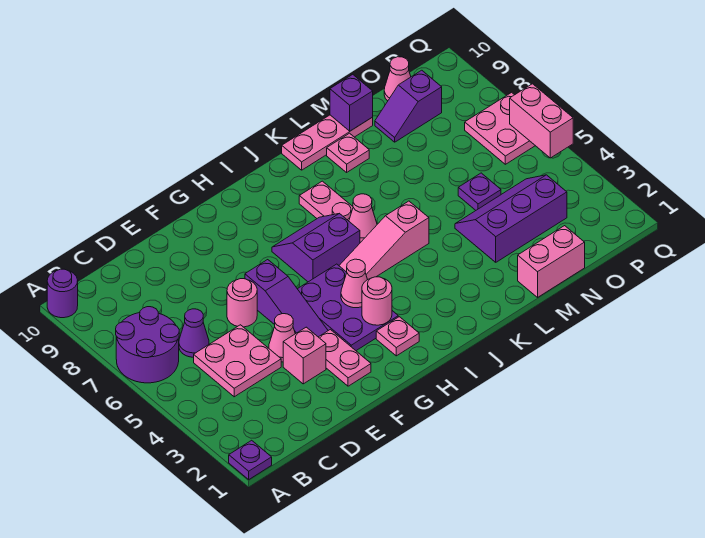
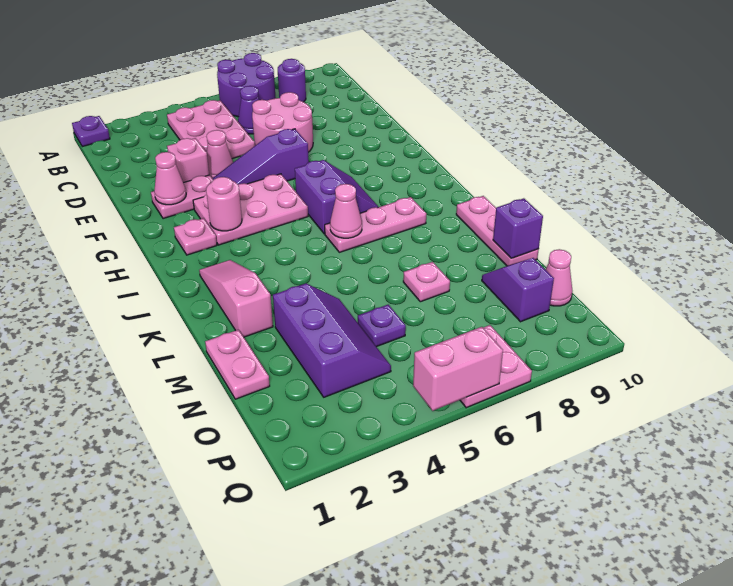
purple round brick A10 level 1 -> purple round brick B8 level 1
pink plate C4:D5 level 1 -> pink plate B4:D5 level 1
pink round brick E6 level 1 -> pink round brick D6:E7 level 1
purple plate G3:H5 level 1 -> pink plate G3:H5 level 1
pink cone H4 level 2 -> pink cone F2 level 2
pink slope I5:K5 level 1 top K -> pink slope J2:L2 level 1 top L
pink plate L9 level 1 -> pink plate M7 level 1
pink brick M1:N1 level 1 -> pink plate M1:N1 level 1

